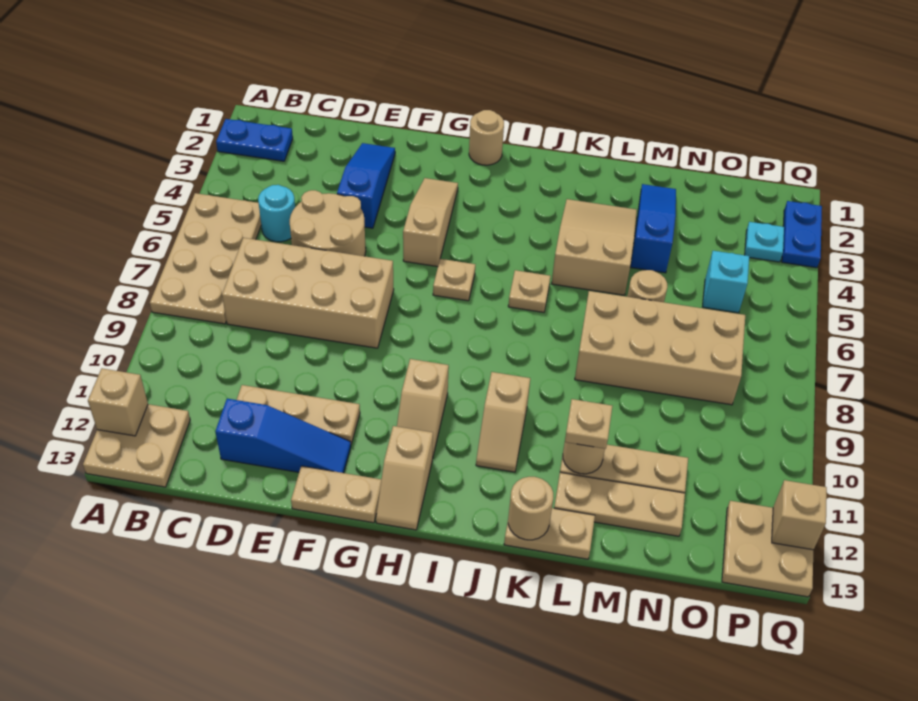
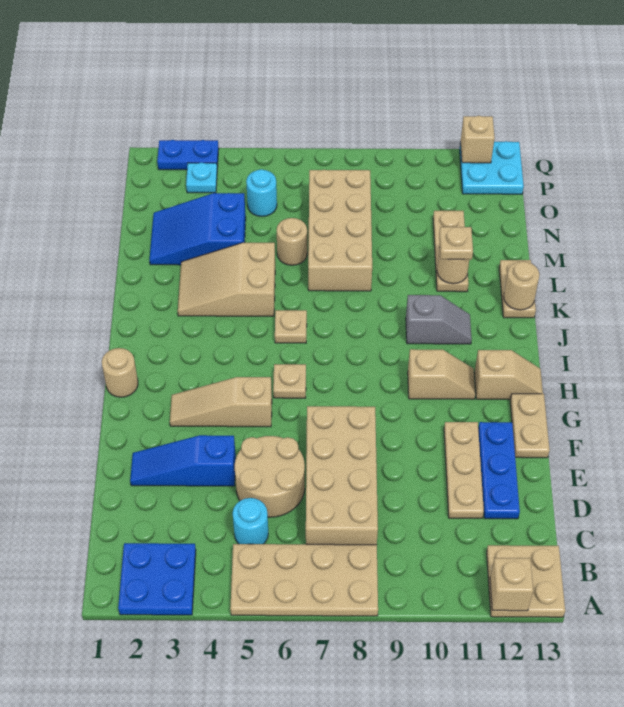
blue plate A2:B2 level 1 -> blue plate A2:B3 level 1
blue slope D12:F12 level 1 top D -> blue plate D12:F12 level 1
tan slope J10:J11 level 1 top 10 -> grey slope J10:J11 level 1 top 10
tan plate L12:N12 level 1 -> none
blue slope M2:M4 level 1 top 4 -> blue slope M2:N4 level 1 top 4
cyan brick O5 level 1 -> cyan round brick O5 level 1
tan plate P12:Q13 level 1 -> cyan plate P12:Q13 level 1

